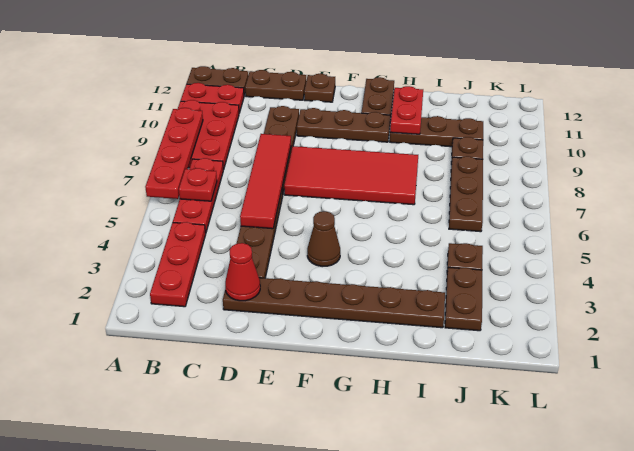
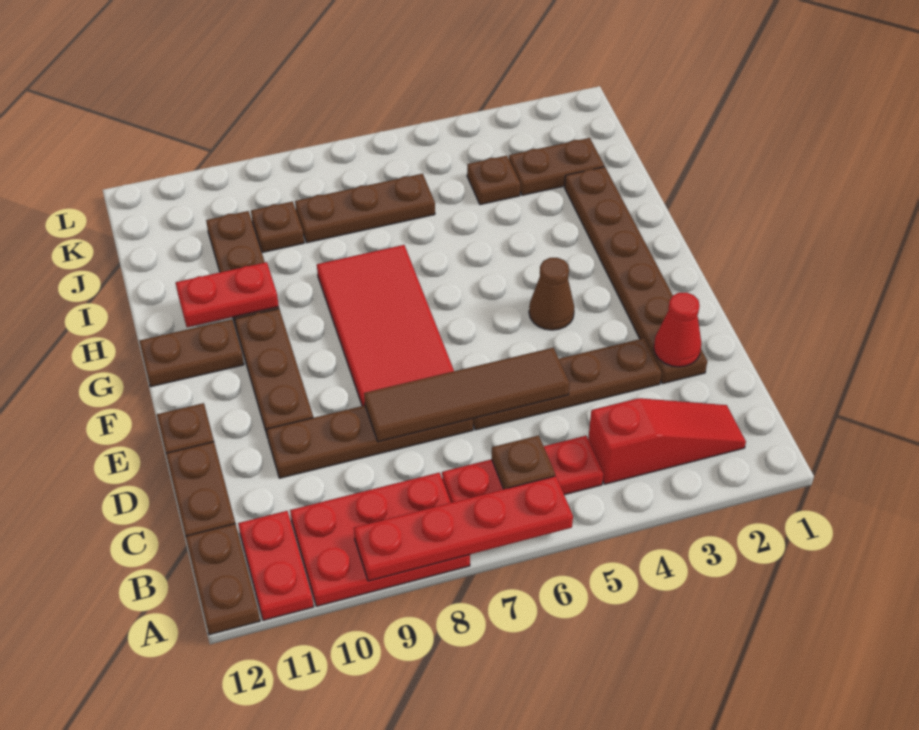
red plate B2:B4 level 1 -> red slope B2:B4 level 1 top 4
red plate B6 level 2 -> brown plate B6 level 2
red tile D5:D8 level 2 -> brown tile D5:D8 level 2

